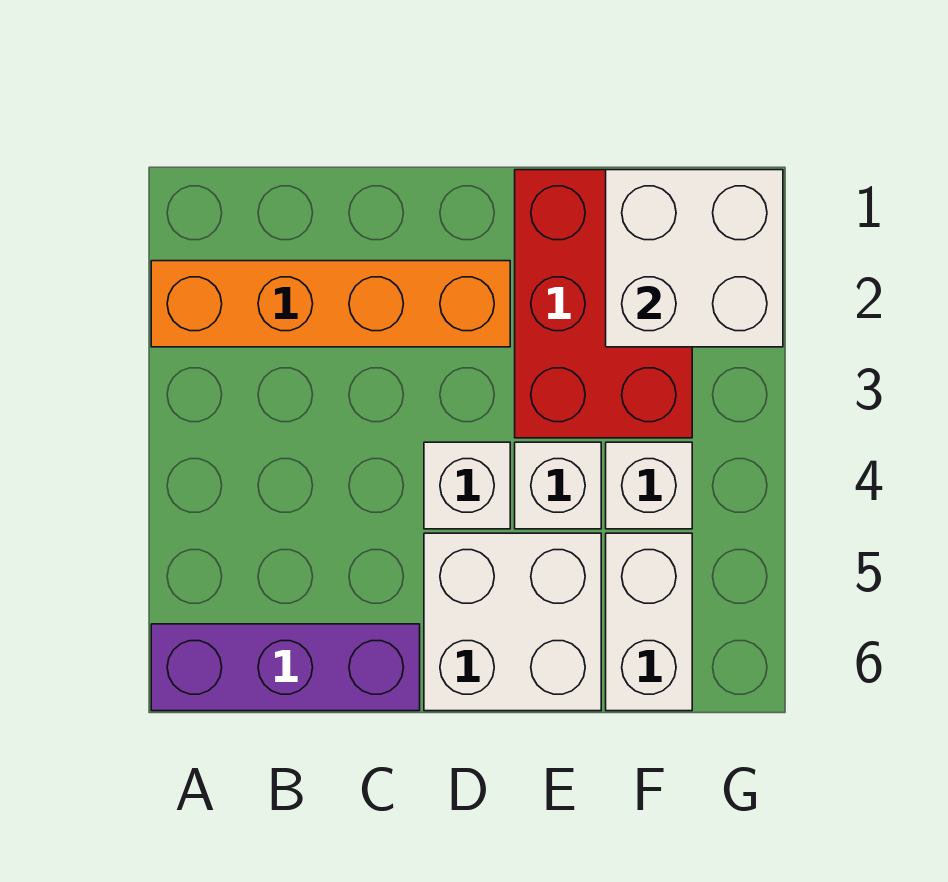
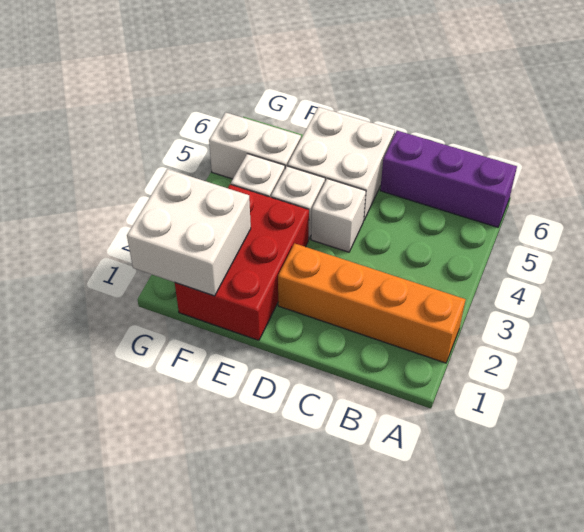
white brick F5:F6 level 1 -> white brick F5:G5 level 1

